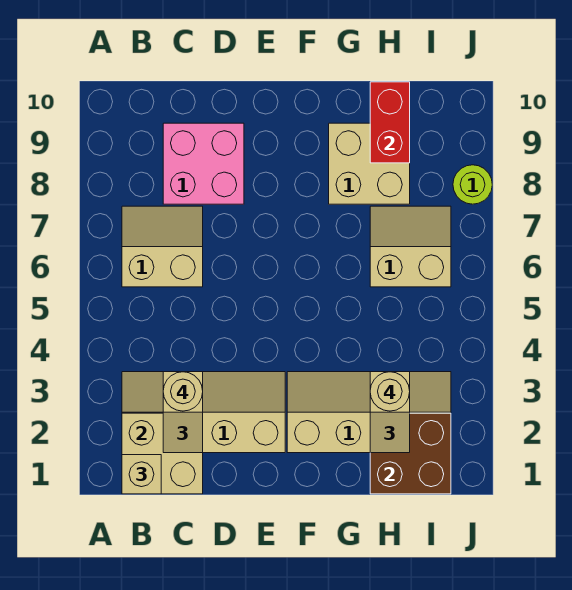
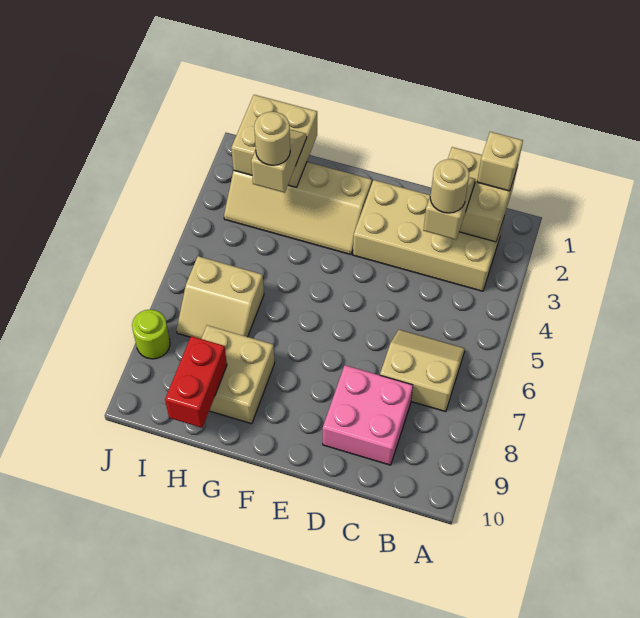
tan slope B2:E3 level 1 top 2 -> tan brick B2:E3 level 1
tan slope B6:C7 level 1 top 6 -> tan slope B6:C7 level 1 top 7
brown brick H1:I2 level 2 -> tan brick H1:I2 level 2

